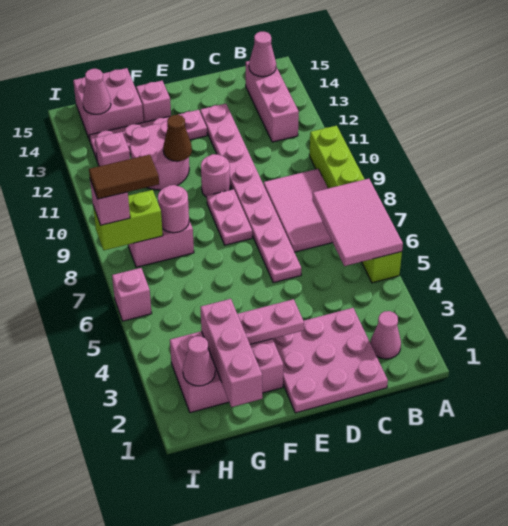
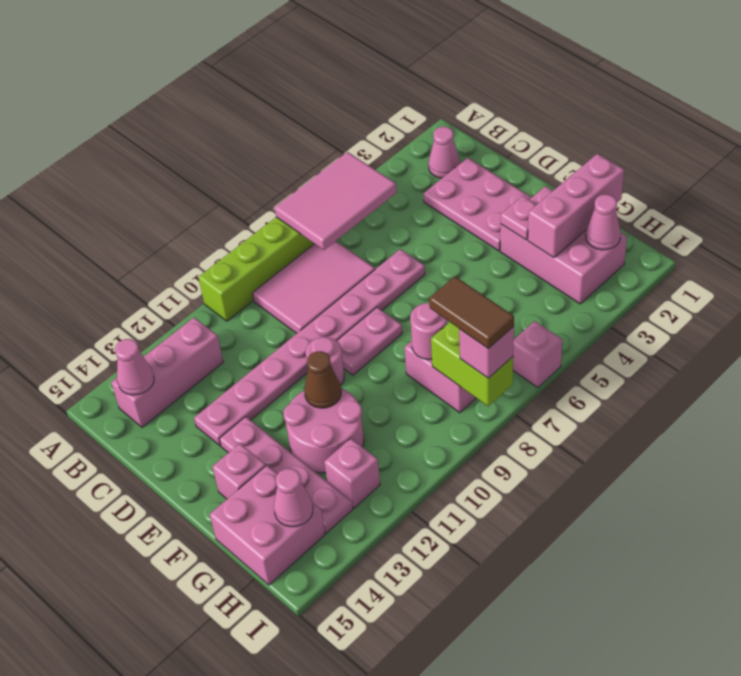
pink plate C1:E3 level 1 -> pink plate C2:E3 level 1
pink plate E3:F3 level 2 -> pink plate F3 level 2

